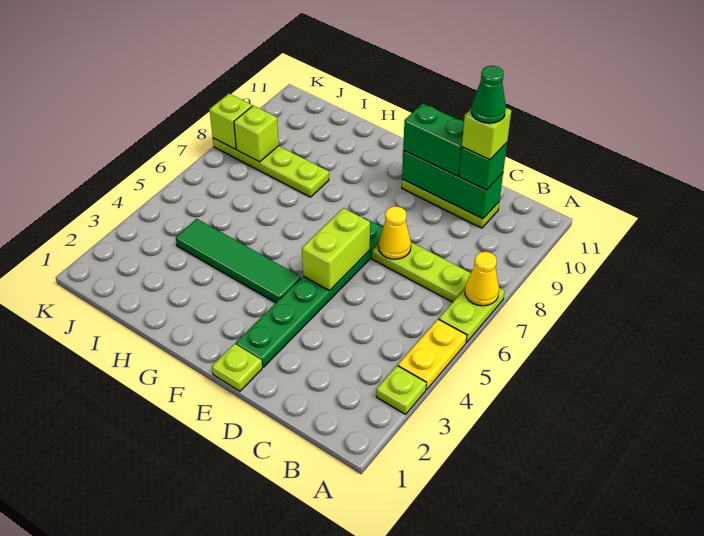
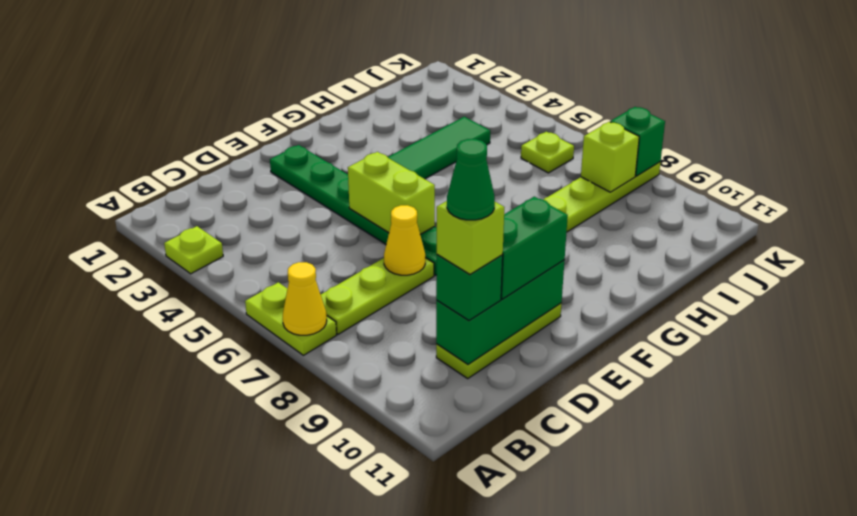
yellow plate A4:A5 level 1 -> none
lime plate E1 level 1 -> lime plate J6 level 1
lime brick K8 level 2 -> green brick K8 level 2

